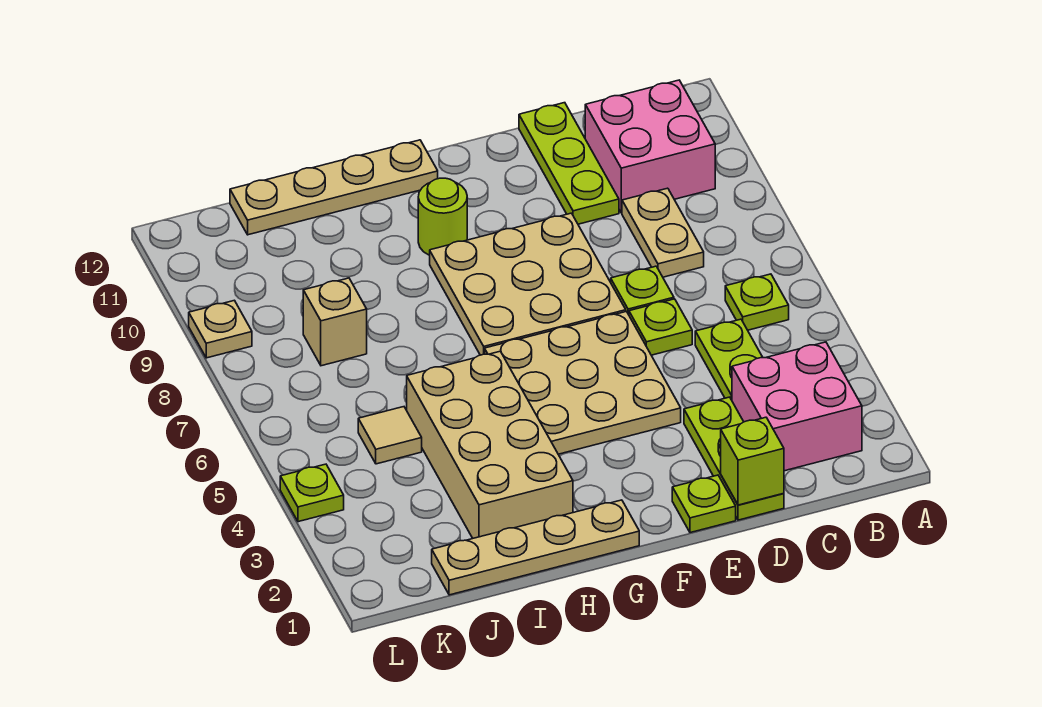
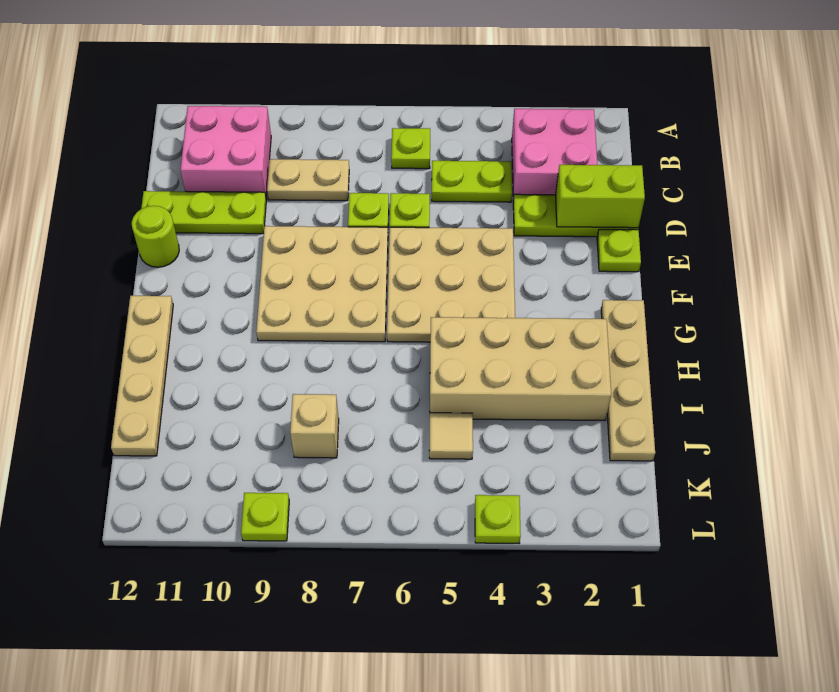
lime brick D1 level 2 -> lime brick D1:D2 level 2
lime round brick G10 level 1 -> lime round brick E12 level 1
tan plate L9 level 1 -> lime plate L9 level 1

